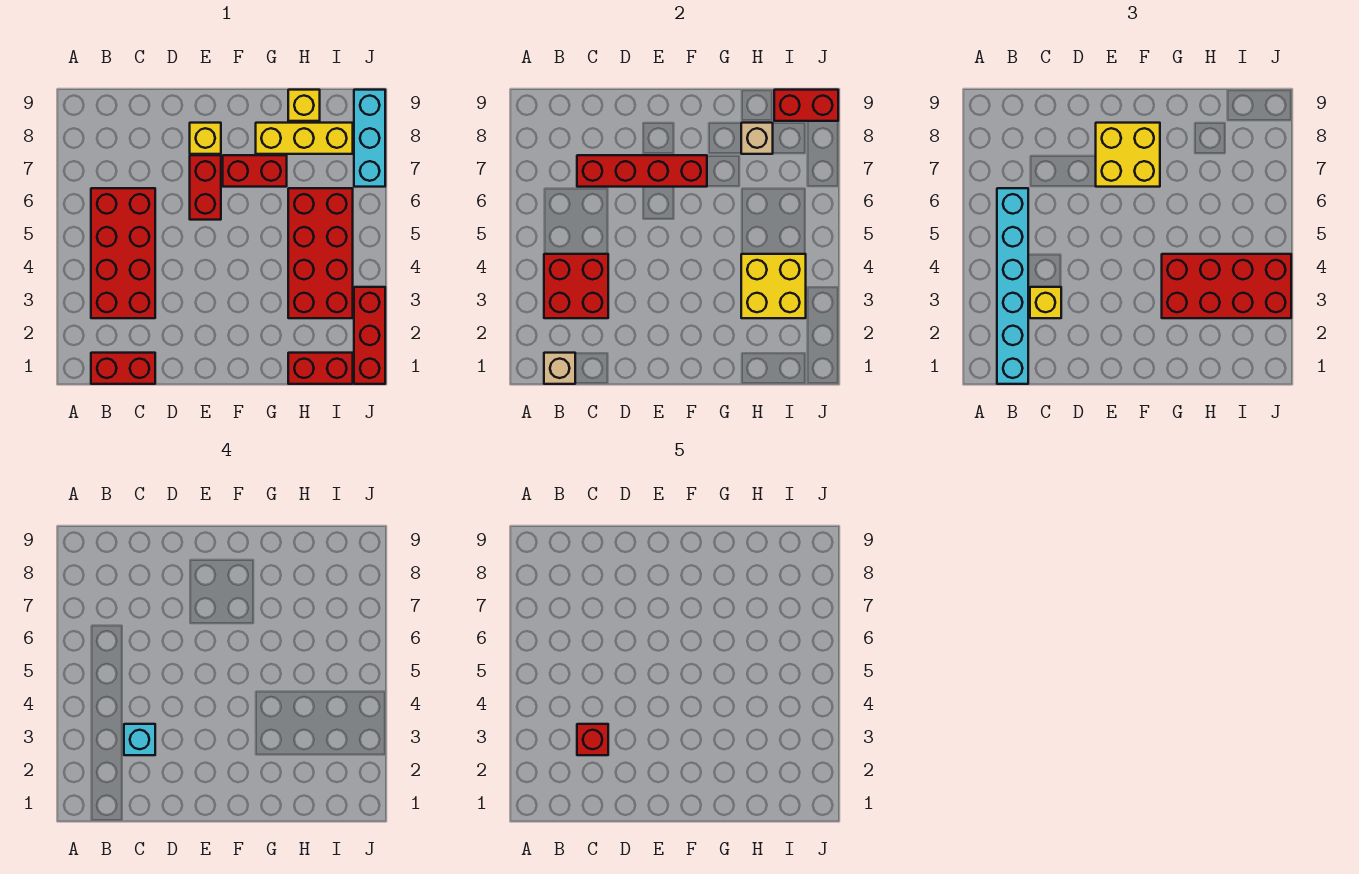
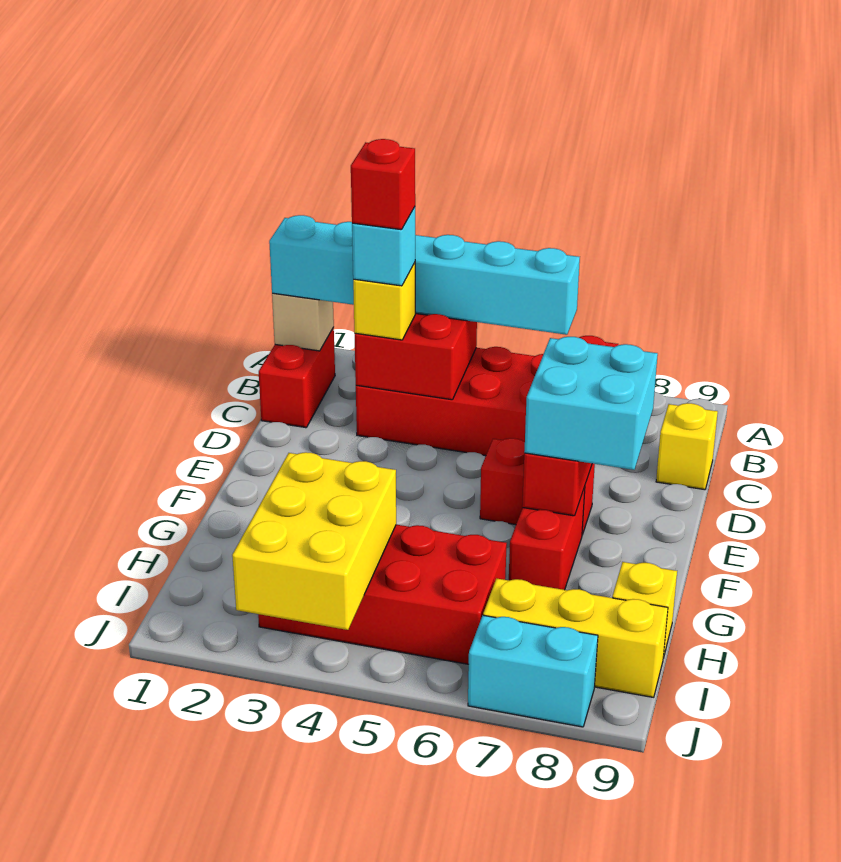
yellow brick E7:F8 level 3 -> cyan brick E7:F8 level 3
yellow brick E8 level 1 -> yellow brick C9 level 1
red brick G3:J4 level 3 -> none
yellow brick G8:I8 level 1 -> yellow brick I7:I9 level 1
red brick H1:I1 level 1 -> none
yellow brick H3:I4 level 2 -> yellow brick H3:J4 level 2
tan brick H8 level 2 -> none
red brick I9:J9 level 2 -> none
red brick J1:J3 level 1 -> none
cyan brick J7:J9 level 1 -> cyan brick J7:J8 level 1

